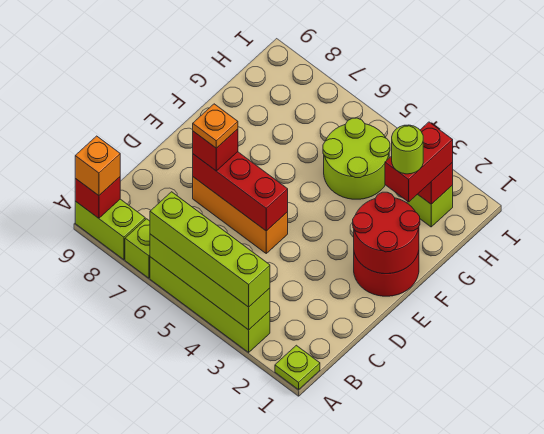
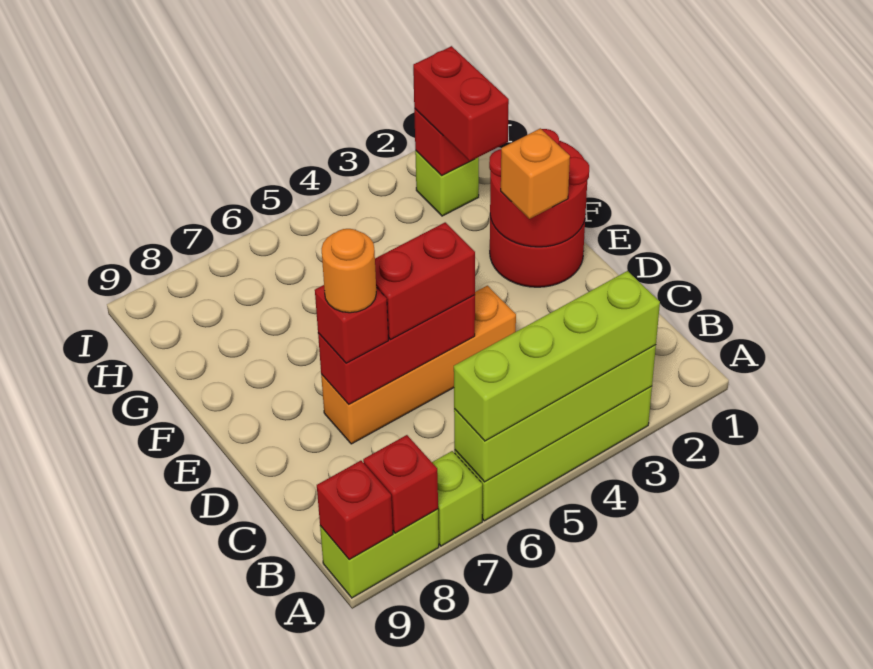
lime plate A1 level 1 -> none
none -> red brick A8 level 2
orange brick A9 level 3 -> orange brick E2 level 3
orange brick D5:D7 level 1 -> orange brick D4:D7 level 1
none -> red brick D5:D6 level 3
orange plate D7 level 4 -> orange round brick D7 level 4
lime round brick G2 level 4 -> none
lime round brick G4:H5 level 1 -> none

